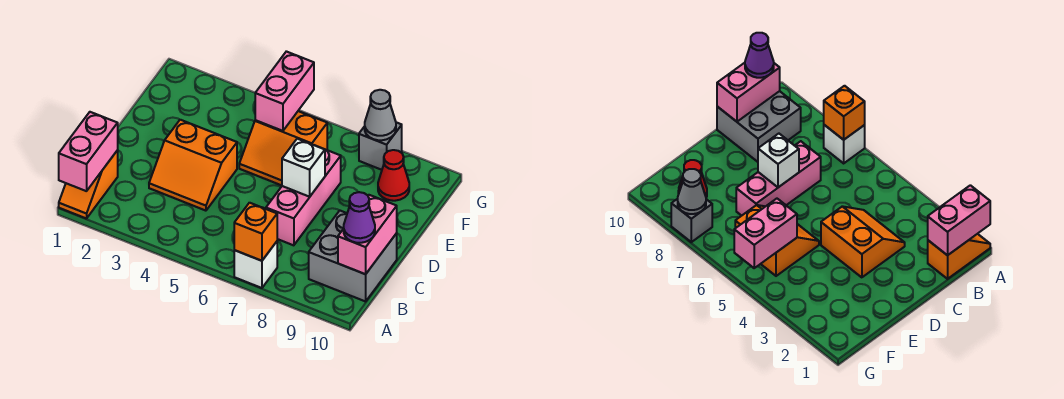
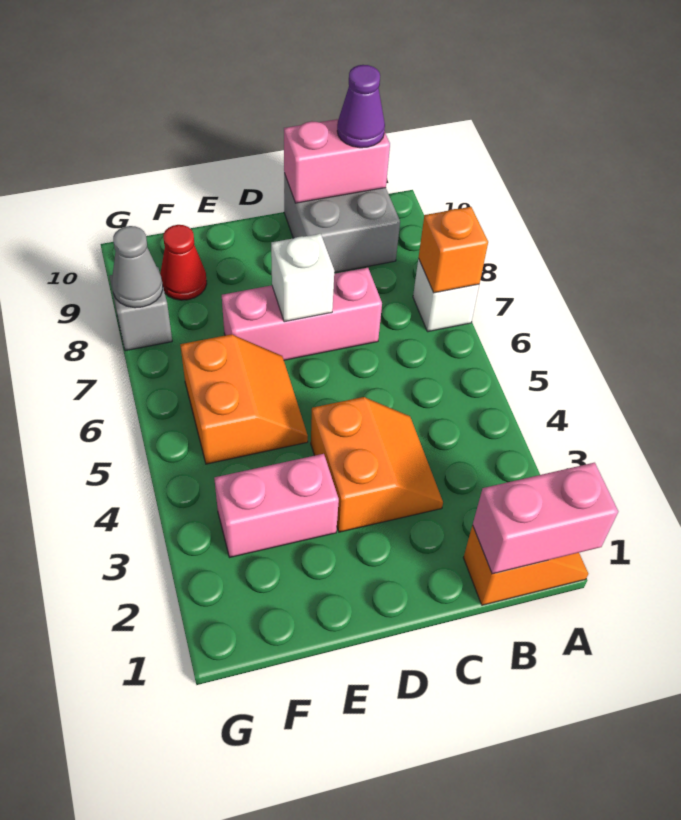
pink brick F5:G5 level 2 -> pink brick E3:F3 level 1

